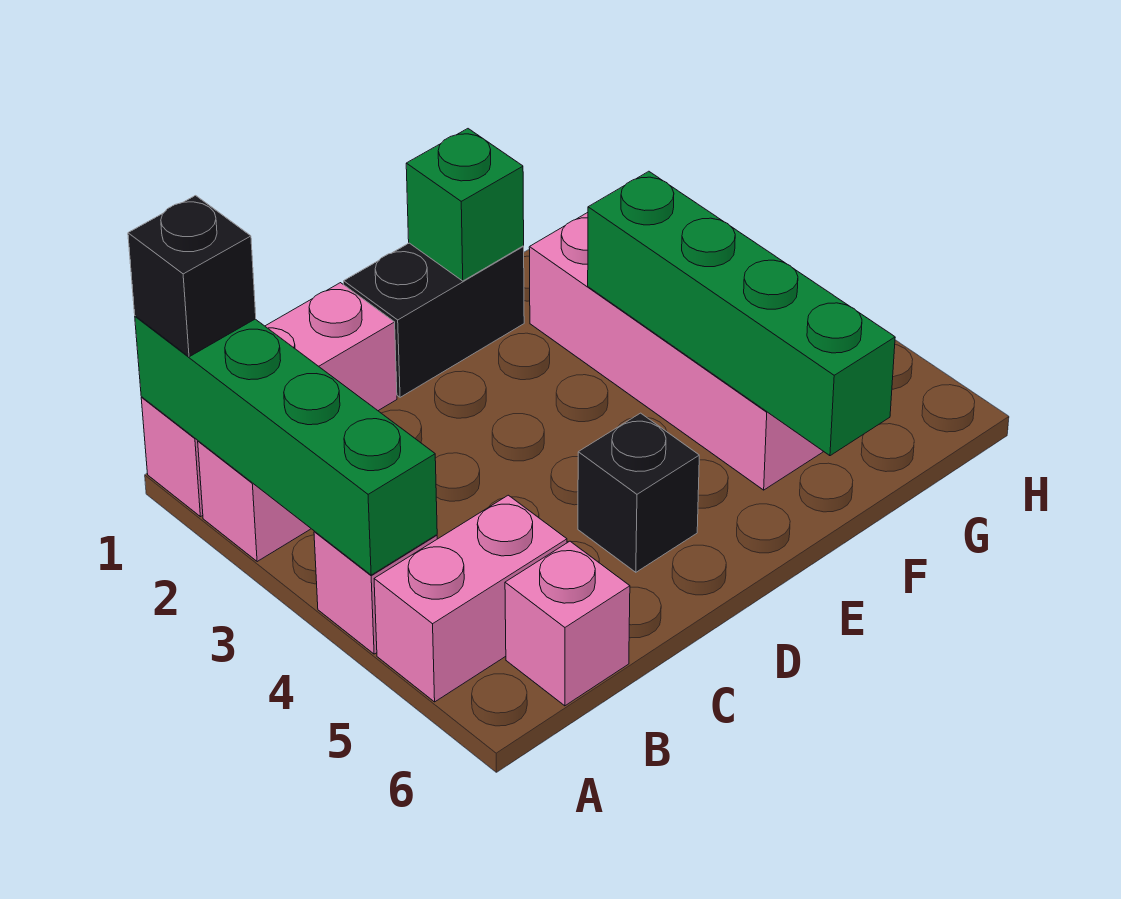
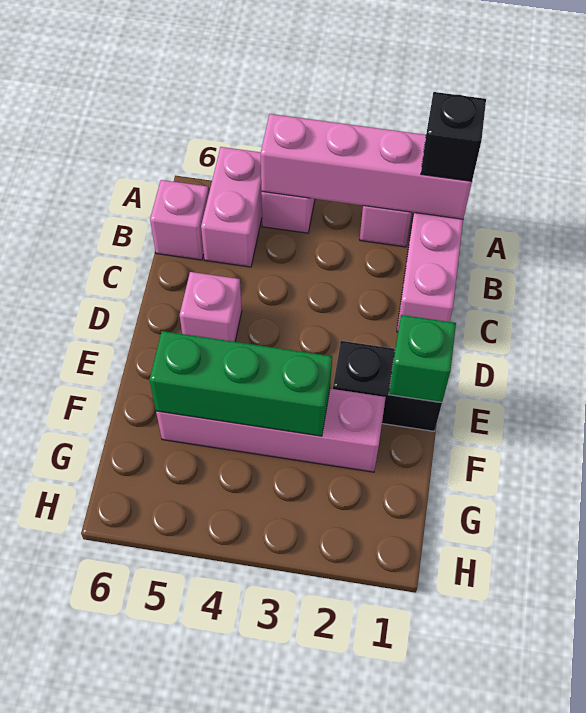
green brick A1:A4 level 2 -> pink brick A1:A4 level 2
black brick D1:E1 level 1 -> black brick E1:E2 level 1
black brick D5 level 1 -> pink brick D5 level 1
green brick F3:F6 level 2 -> green brick F3:F5 level 2

